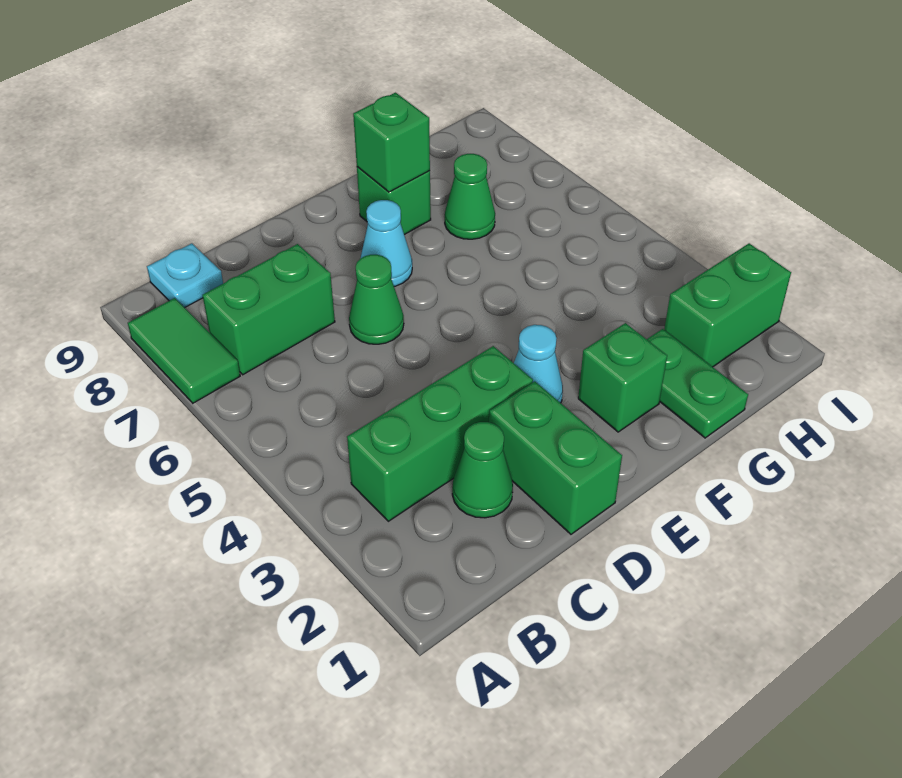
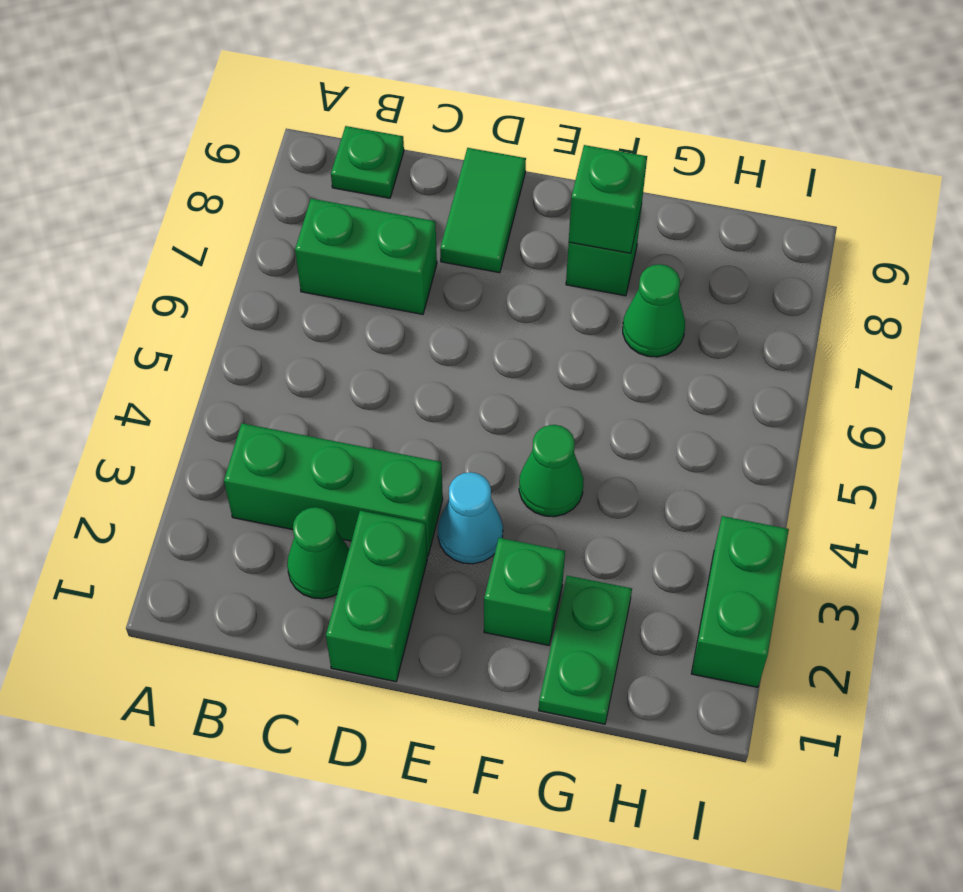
green tile A7:A8 level 1 -> green tile D8:D9 level 1
cyan plate B9 level 1 -> green plate B9 level 1
green cone D6 level 1 -> green cone F4 level 1
cyan cone E7 level 1 -> none
green brick H2:I2 level 1 -> green brick I2:I3 level 1

